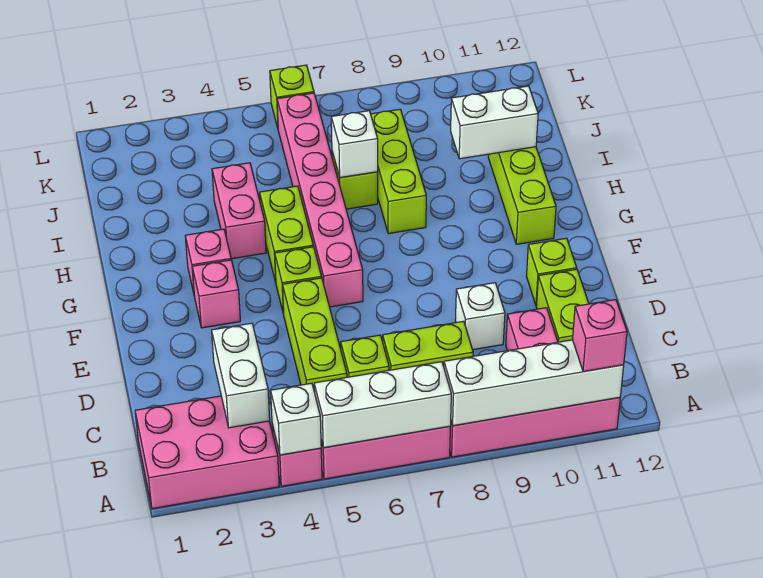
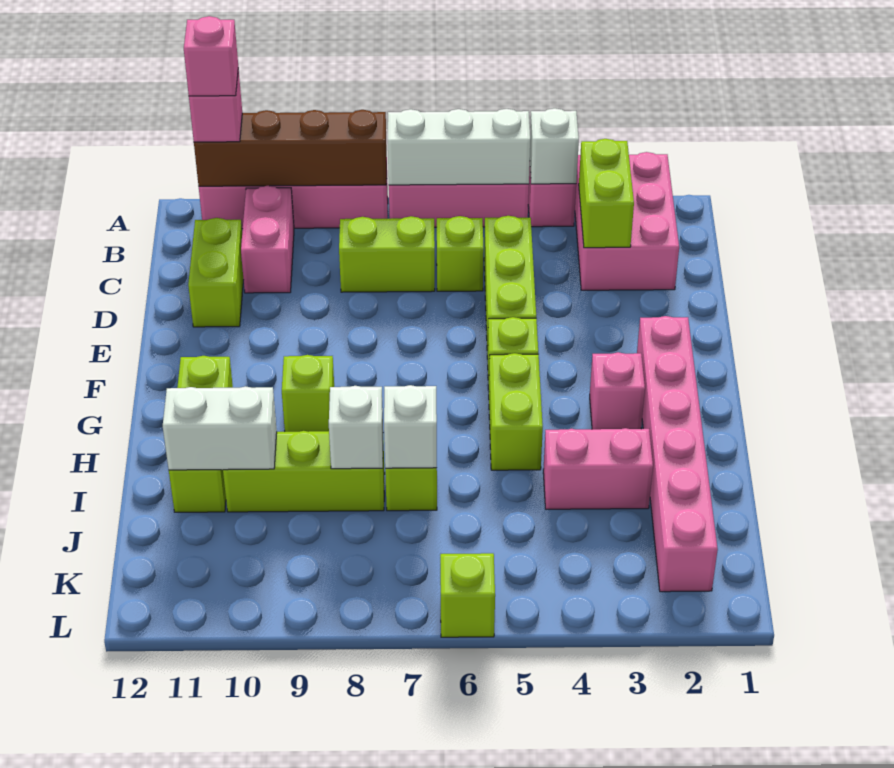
pink brick A1:B3 level 1 -> pink brick A2:C3 level 1
white brick A8:A11 level 2 -> brown brick A8:A11 level 2
white brick B3:C3 level 2 -> lime brick B3:C3 level 2
white brick D9 level 1 -> white brick I8 level 2
lime brick E11 level 1 -> lime brick G9 level 1
pink brick F3 level 1 -> pink brick A11 level 4
pink brick F6:K6 level 1 -> pink brick F2:K2 level 1
pink brick H4:I4 level 1 -> pink brick I3:I4 level 1
lime brick H8:J8 level 1 -> lime brick I8:I10 level 1

